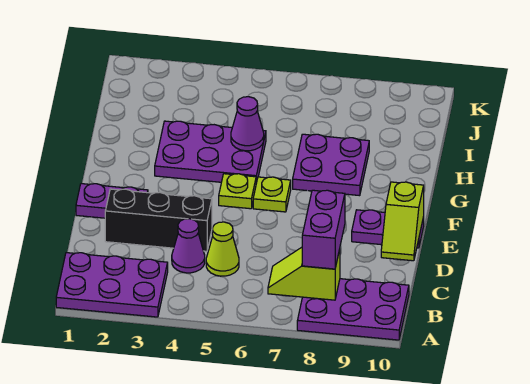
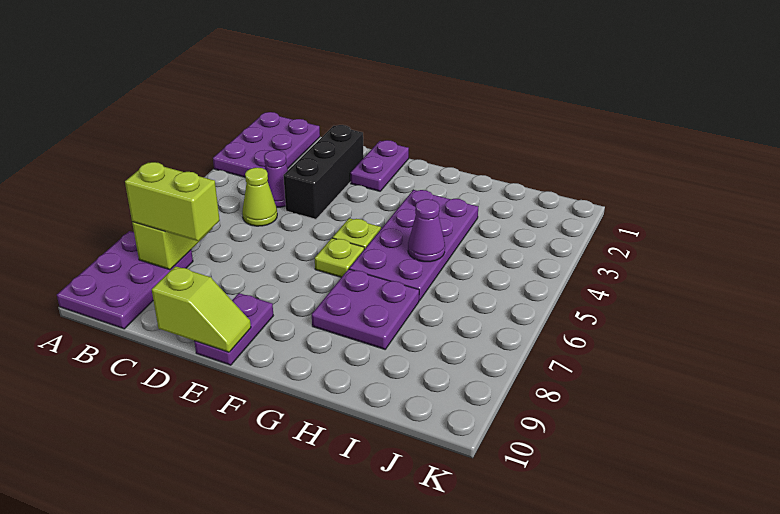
purple brick B8:C8 level 3 -> lime brick B8:C8 level 3
lime slope D10:E10 level 2 top E -> lime slope D10:E10 level 2 top D
purple plate G3:H5 level 1 -> purple plate G3:H6 level 1

